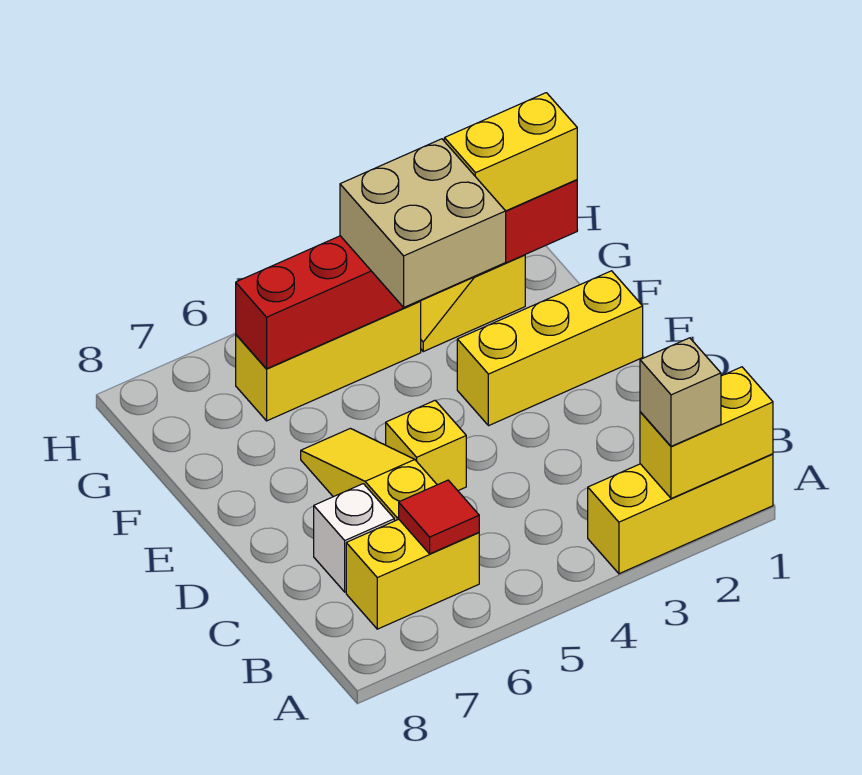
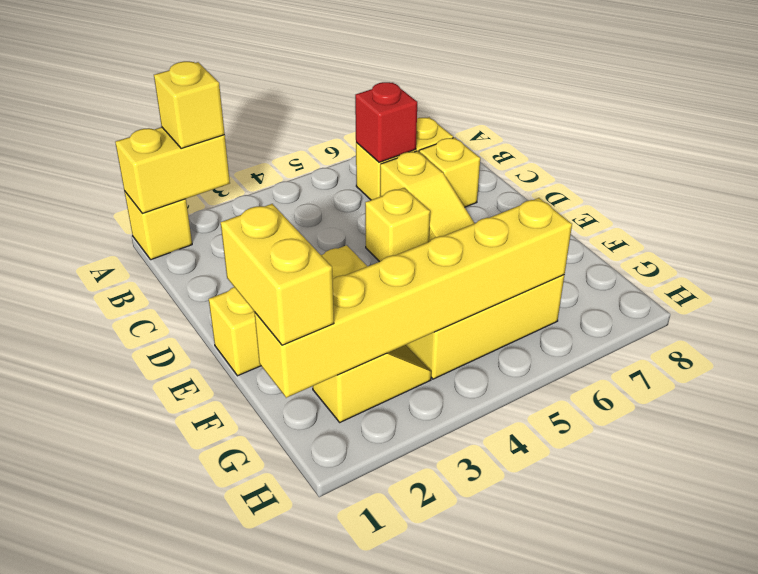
yellow brick A1:A3 level 1 -> yellow brick A1 level 1
tan brick A2 level 3 -> yellow brick A2 level 3
red tile B6 level 2 -> red brick B6 level 2
white brick C7 level 1 -> yellow brick C7 level 1
tan brick F3:G4 level 3 -> none
red brick G1:G6 level 2 -> yellow brick G1:G6 level 2
yellow brick G1:G2 level 3 -> yellow brick F1:G1 level 3

